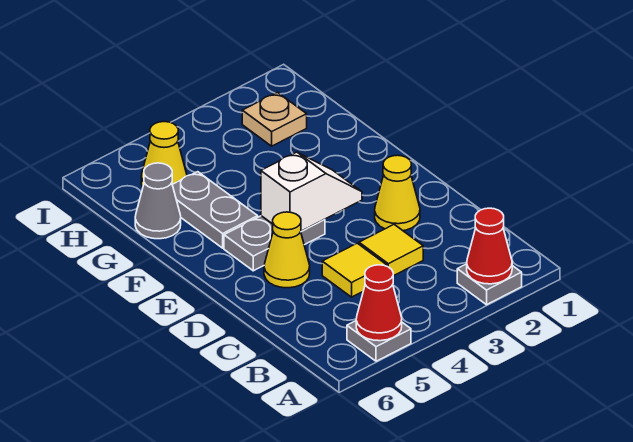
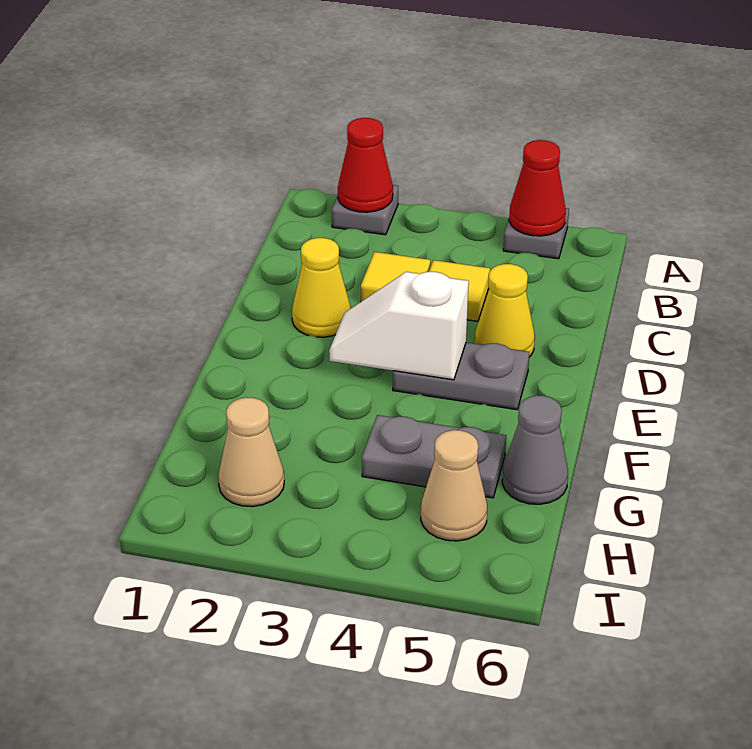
grey plate F5:G5 level 1 -> grey plate G4:G5 level 1
tan plate H2 level 1 -> tan cone H2 level 1
yellow cone H5 level 1 -> tan cone H5 level 1

